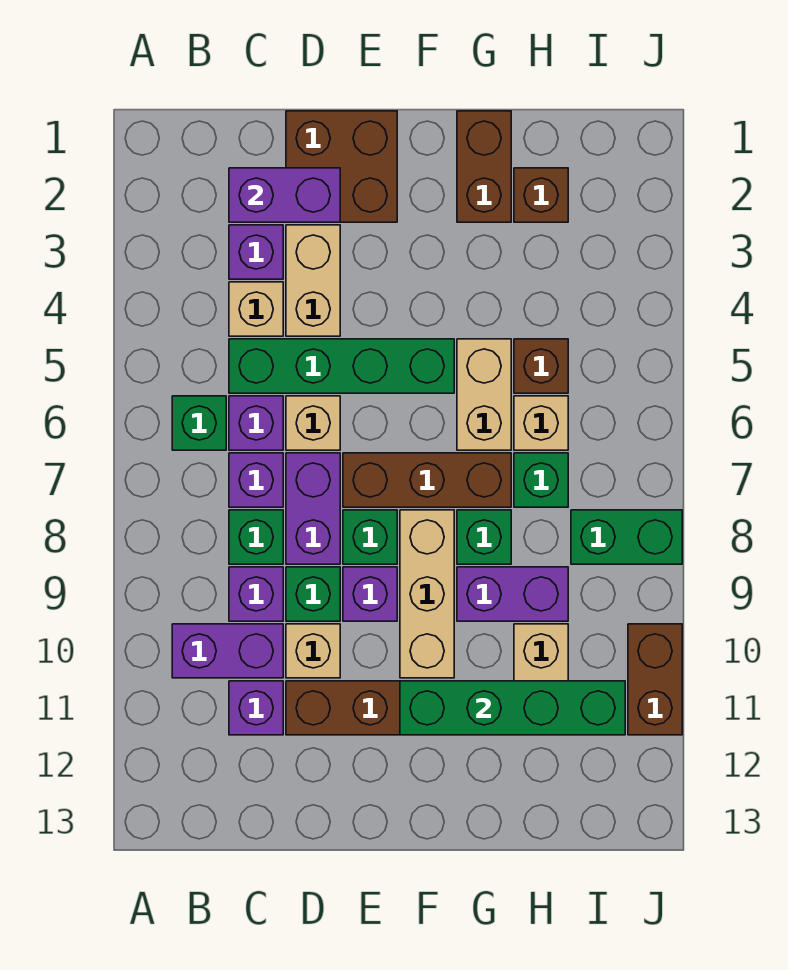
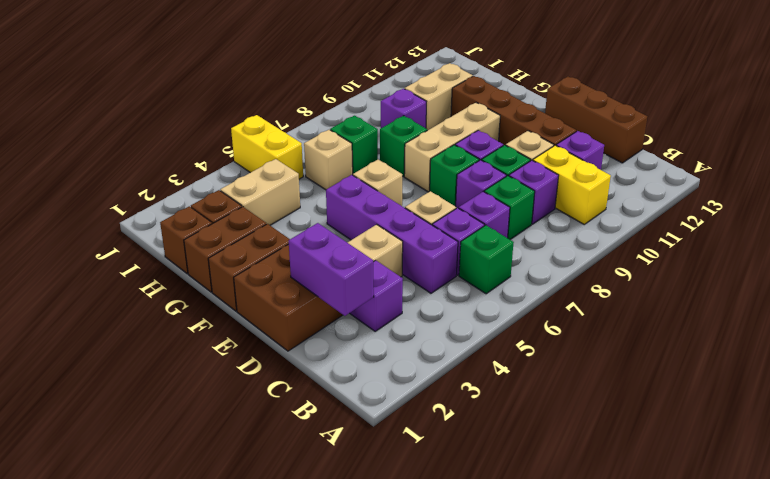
purple brick B10:C10 level 1 -> yellow brick B10:C10 level 1
tan brick C4 level 1 -> tan brick F6 level 1
green brick C5:F5 level 1 -> purple brick C5:F5 level 1
purple brick D7:D8 level 1 -> purple brick D8 level 1
brown brick E7:G7 level 1 -> brown brick C13:E13 level 1
green brick F11:I11 level 2 -> none
tan brick G5:G6 level 1 -> tan brick H3:H4 level 1
purple brick G9:H9 level 1 -> purple brick H9 level 1
brown brick H5 level 1 -> brown brick H1 level 1
none -> yellow brick I5:J5 level 1
green brick I8:J8 level 1 -> none
brown brick J10:J11 level 1 -> brown brick F1:F2 level 1

